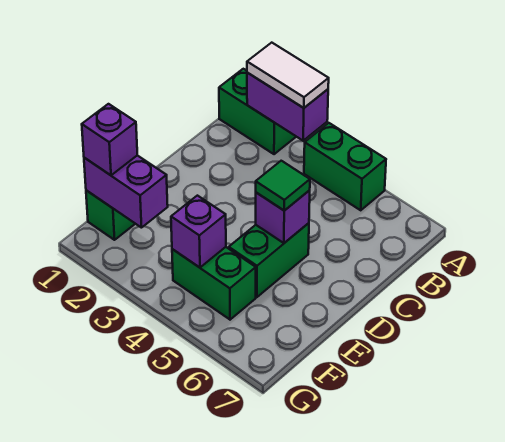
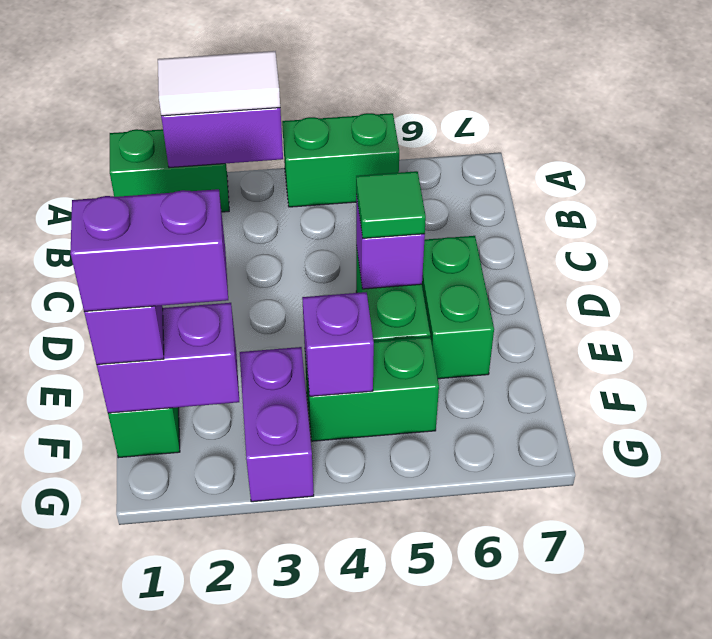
none -> green brick D6:E6 level 1
none -> purple brick F1:F2 level 4
none -> purple brick F3:G3 level 1

